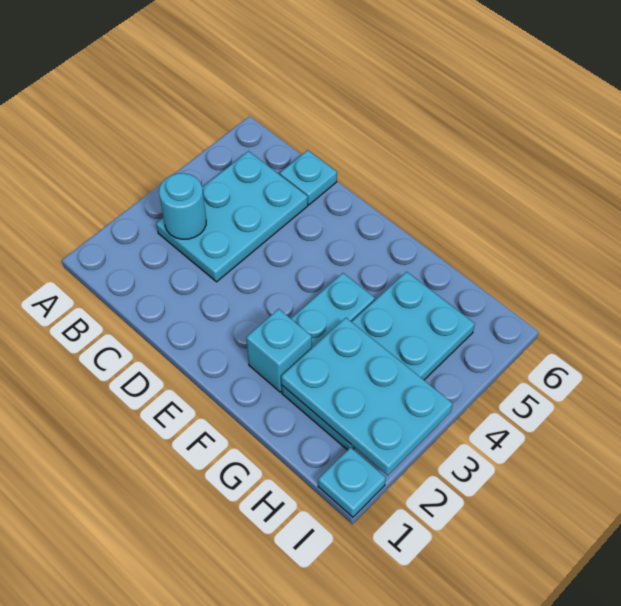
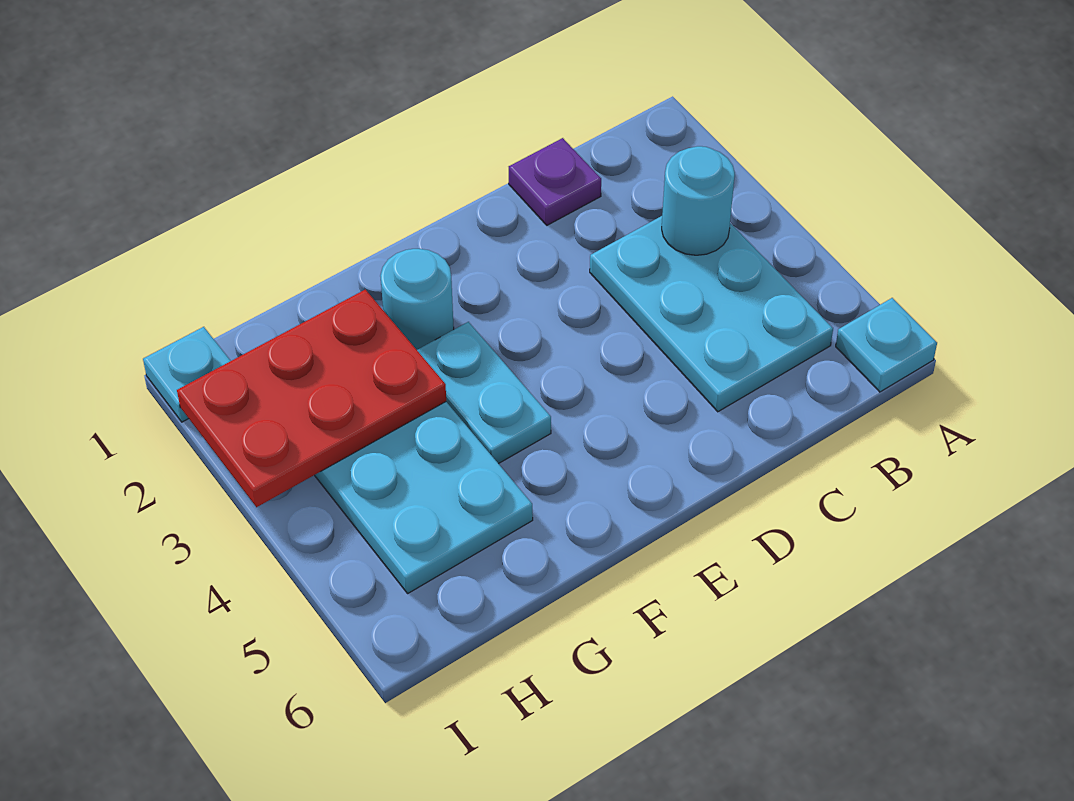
none -> purple plate C1 level 1
cyan plate C6 level 1 -> cyan plate A6 level 1
cyan brick F2 level 1 -> cyan round brick F2 level 1
cyan plate G2:I3 level 2 -> red plate G2:I3 level 2

